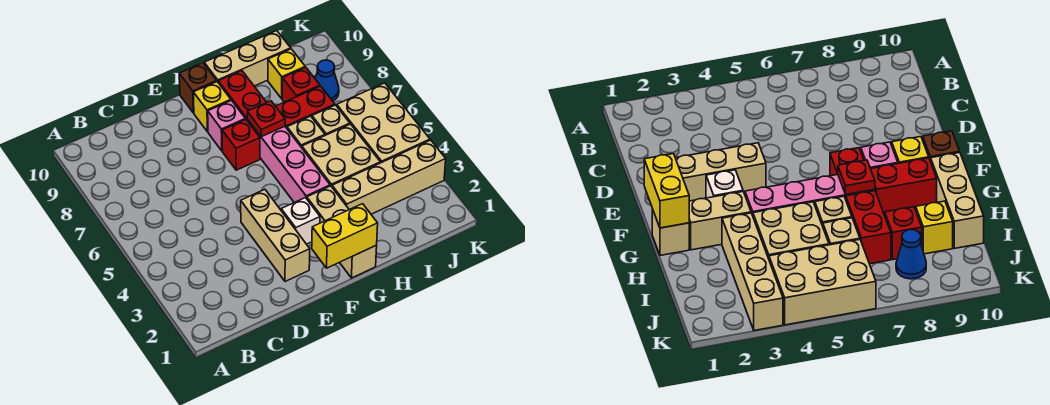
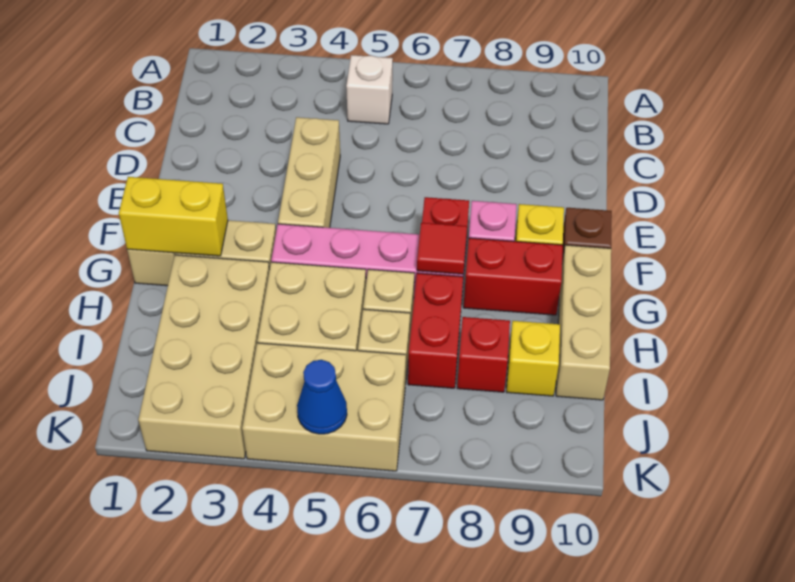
tan brick E2:E4 level 1 -> tan brick D4:F4 level 1
yellow brick F1:G1 level 2 -> yellow brick G1:G2 level 2
white brick F3 level 1 -> white brick B5 level 1
red plate G7 level 2 -> red tile G7 level 2
tan brick H3:K3 level 1 -> tan brick H2:K3 level 1
blue cone J8 level 1 -> blue cone K5 level 2

